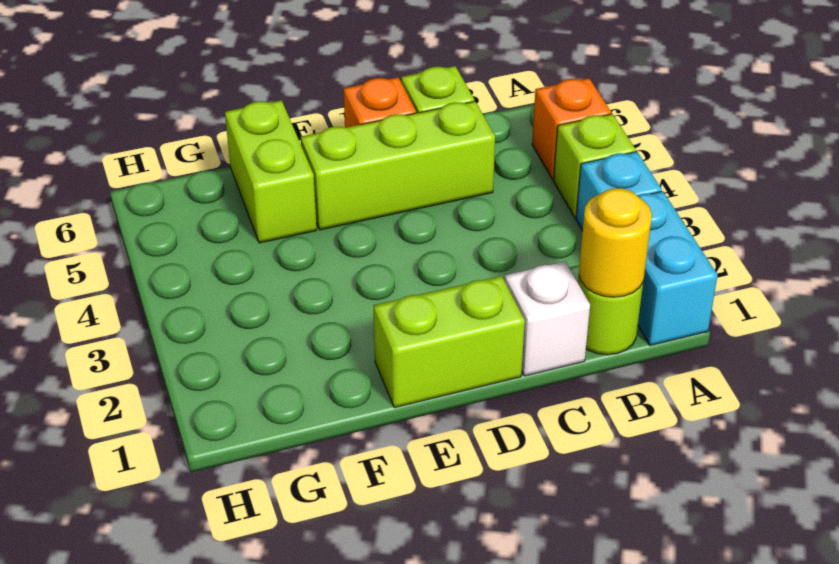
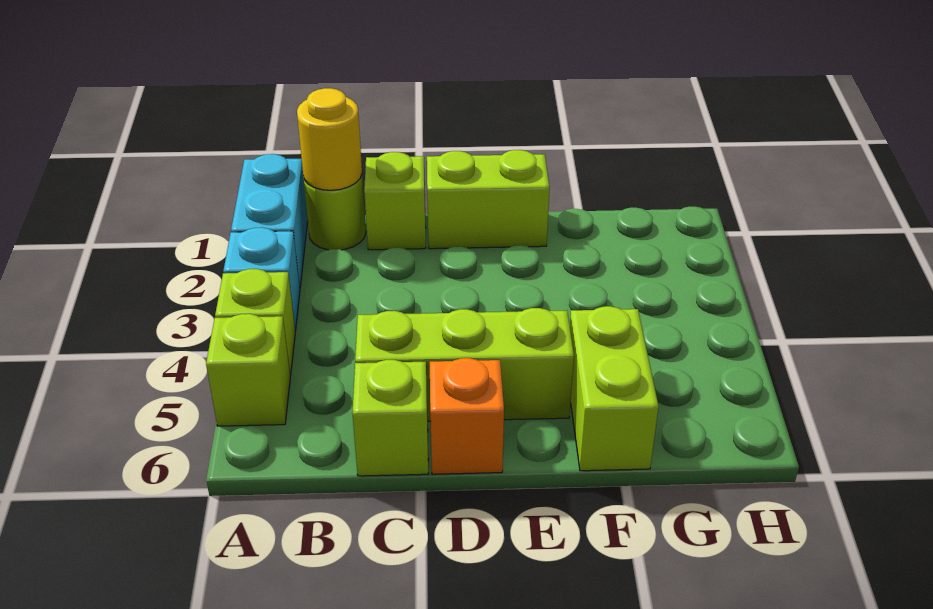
orange brick A5 level 1 -> lime brick A5 level 1
white brick C1 level 1 -> lime brick C1 level 1

